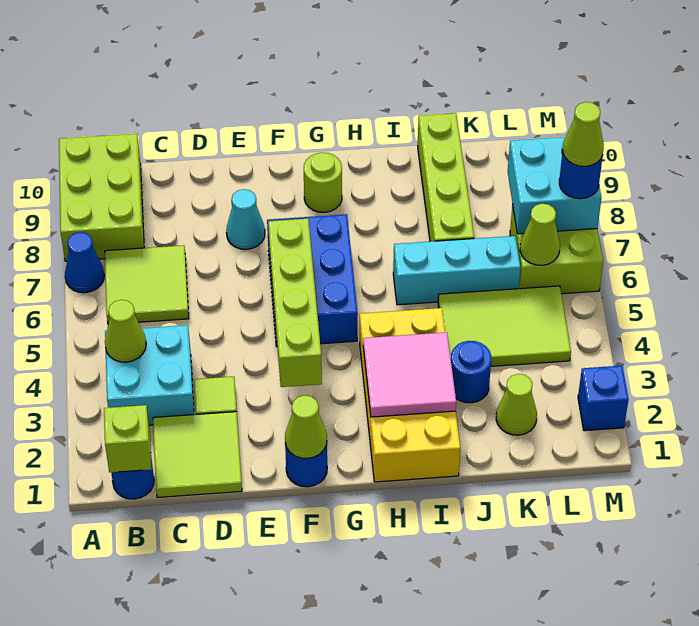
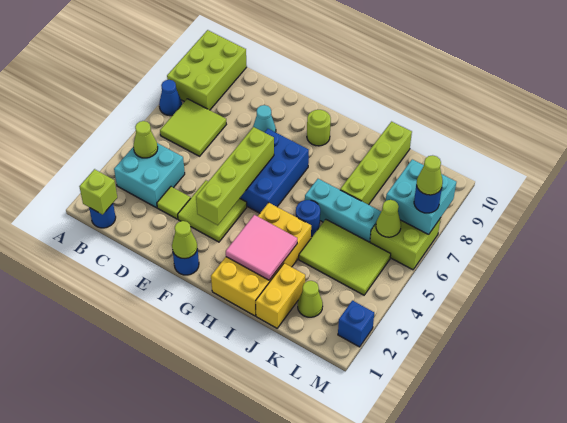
lime tile C1:D2 level 1 -> lime tile E3:F4 level 1
none -> yellow brick J1:J2 level 1
blue round brick J3 level 1 -> blue round brick I5 level 1

